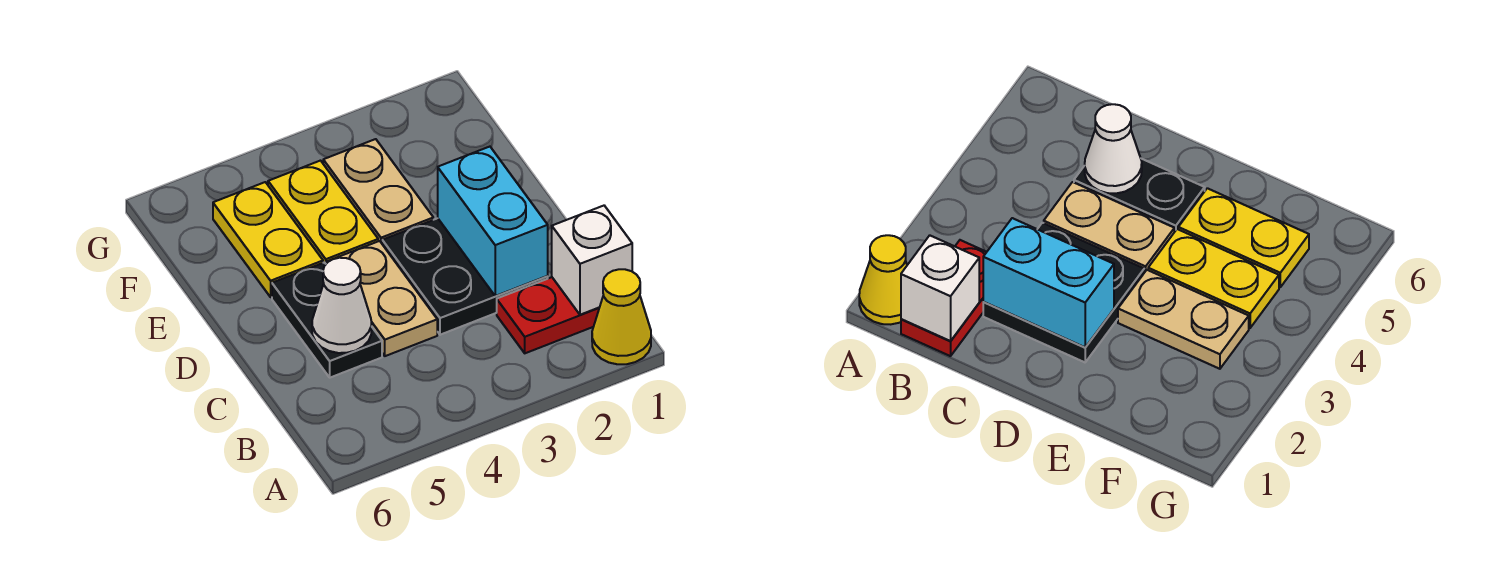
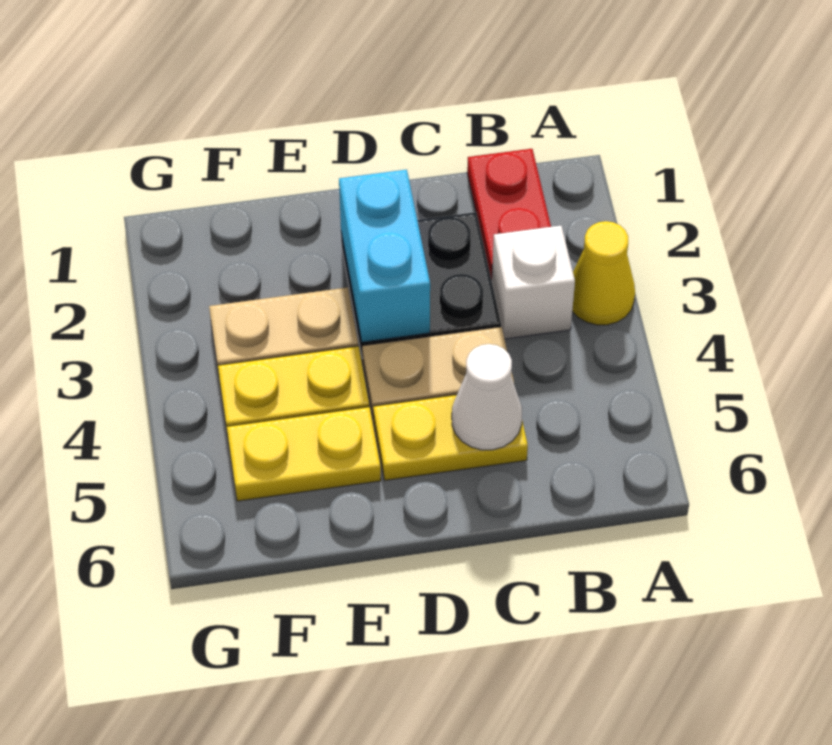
yellow cone A1 level 1 -> yellow cone A3 level 1
white brick B1 level 2 -> white brick B3 level 1
cyan brick C2:D2 level 2 -> cyan brick D2:D3 level 2
black plate C5:D5 level 1 -> yellow plate C5:D5 level 1

